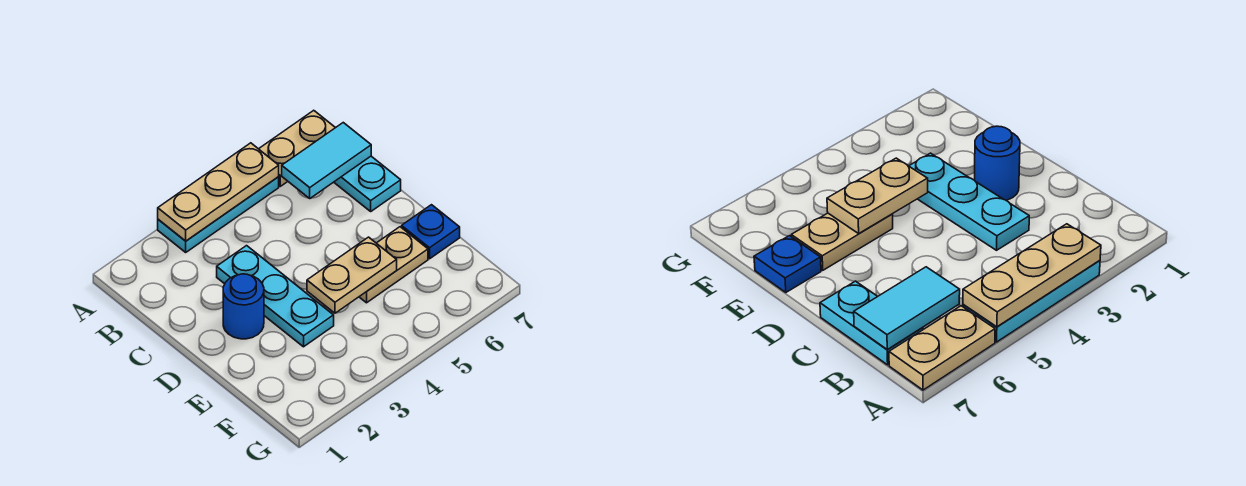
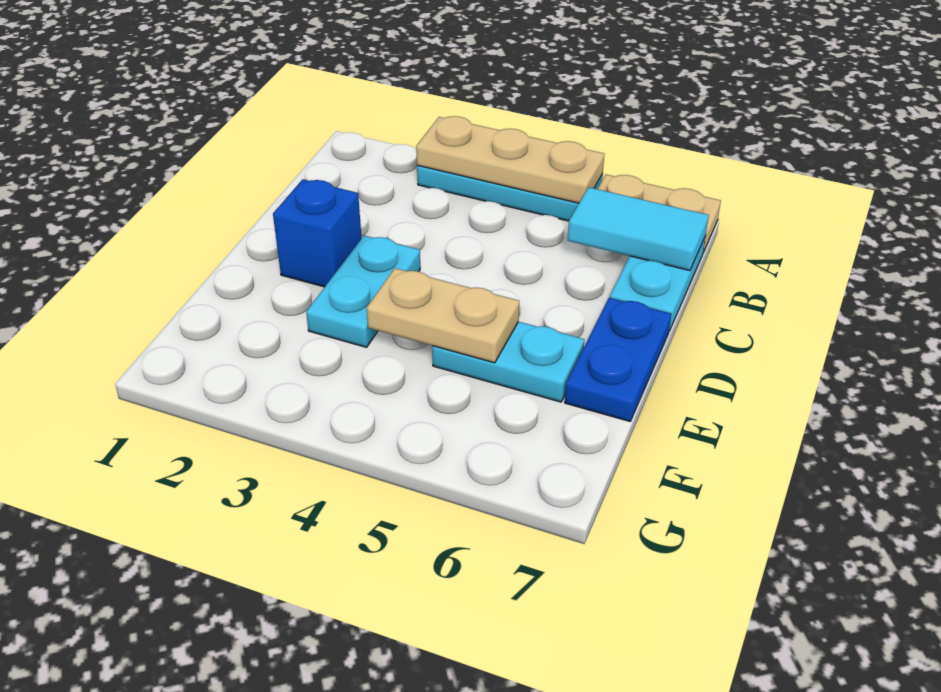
cyan plate C3:E3 level 1 -> cyan plate D3:E3 level 1
blue round brick D2 level 1 -> blue brick D2 level 1
tan plate E5:E6 level 1 -> cyan plate E5:E6 level 1
blue plate E7 level 1 -> blue plate D7:E7 level 1

